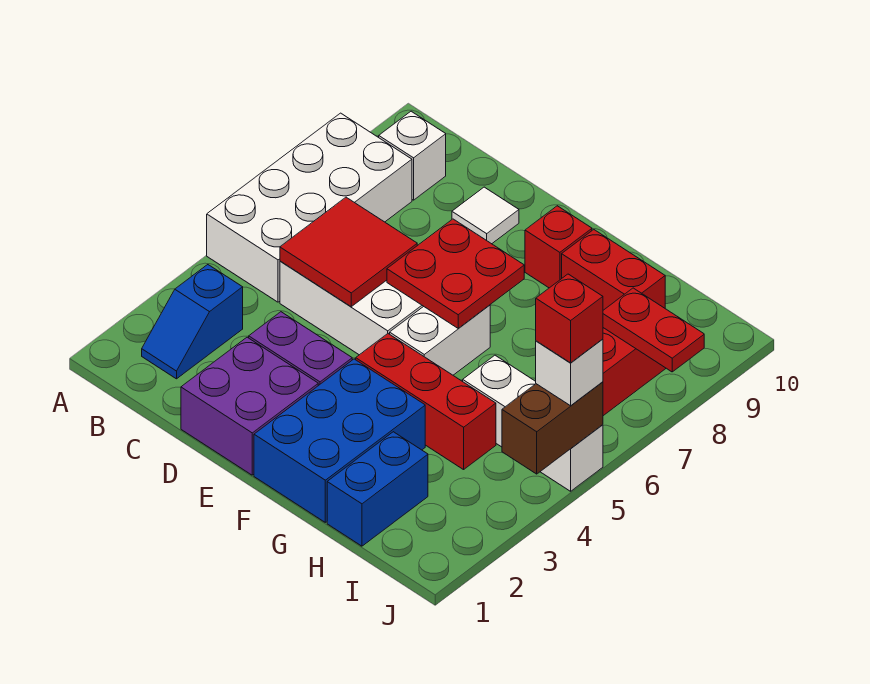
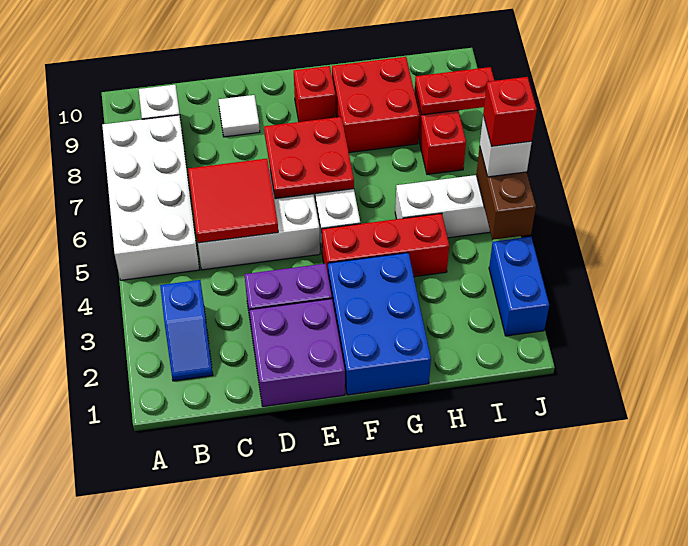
red brick G9:H9 level 1 -> red brick G8:H9 level 1
blue brick H1:H2 level 1 -> blue brick J2:J3 level 1

